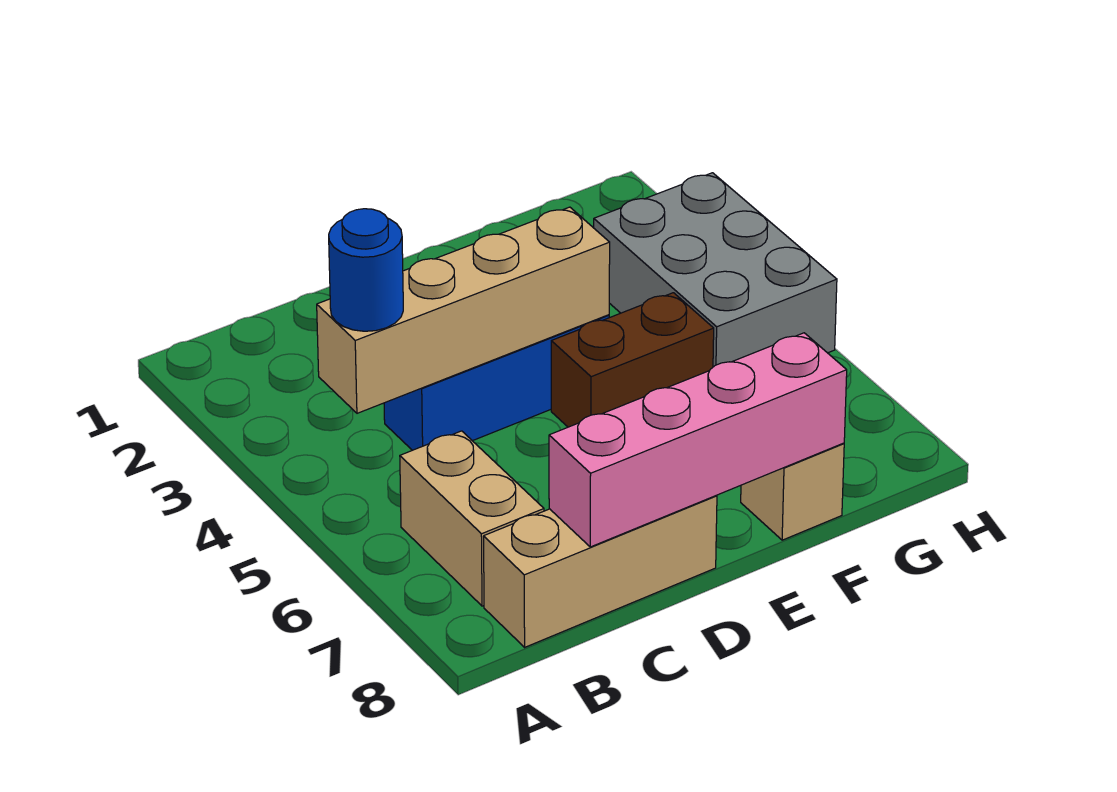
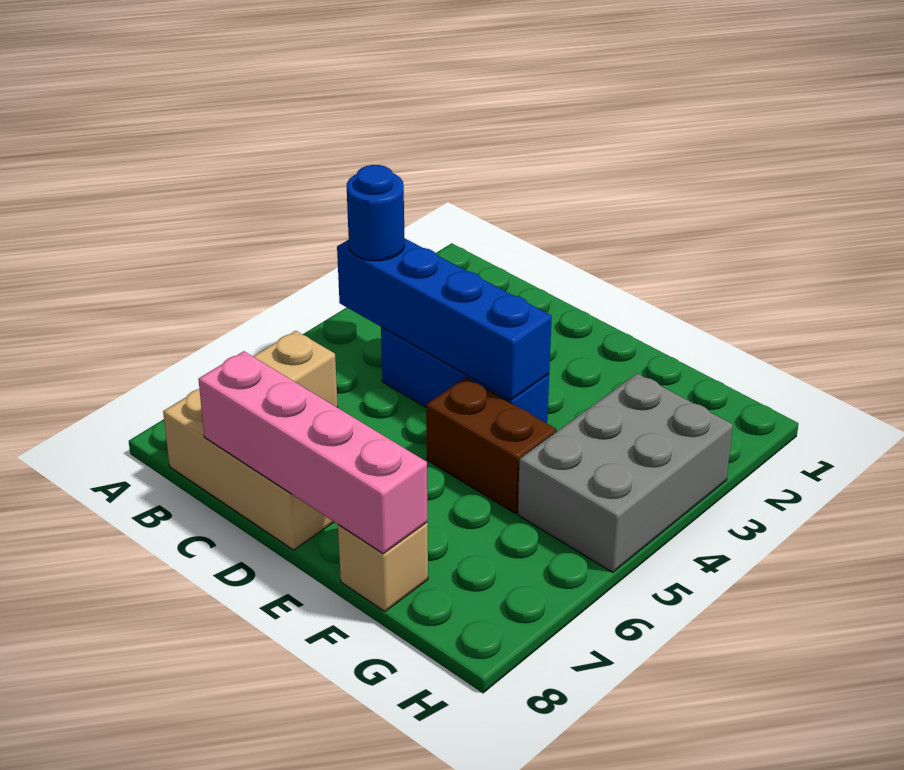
tan brick B4:E4 level 2 -> blue brick B4:E4 level 2

